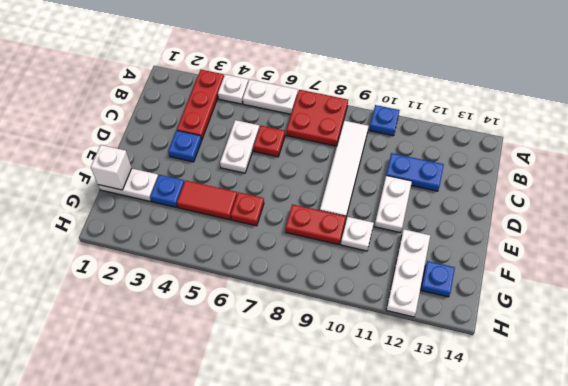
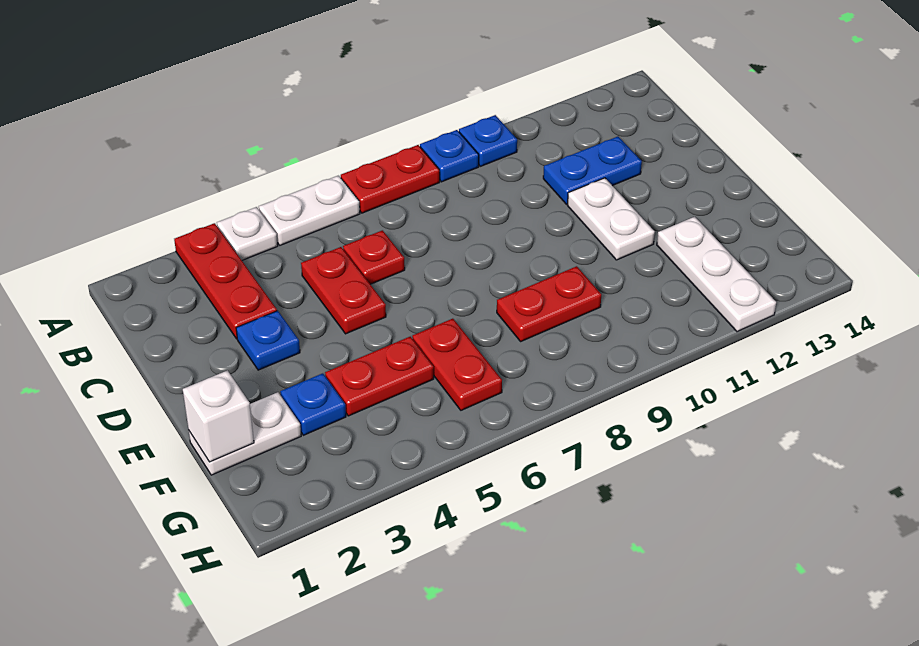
red plate A7:B8 level 1 -> red plate A7:A8 level 1
white tile B9:E9 level 1 -> none
white plate C5:D5 level 1 -> red plate C5:D5 level 1
red tile F4:F5 level 1 -> red plate F4:F5 level 1
red plate F6 level 1 -> red plate F6:G6 level 1
white plate F10 level 1 -> none
blue plate G13 level 1 -> blue plate A9 level 1

